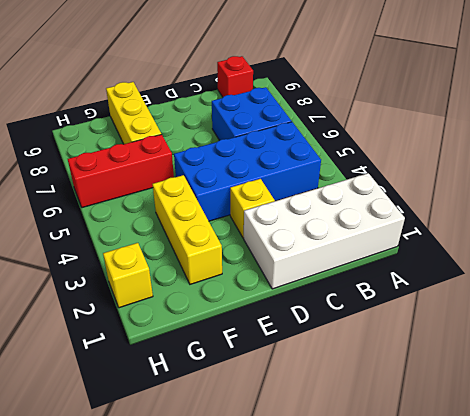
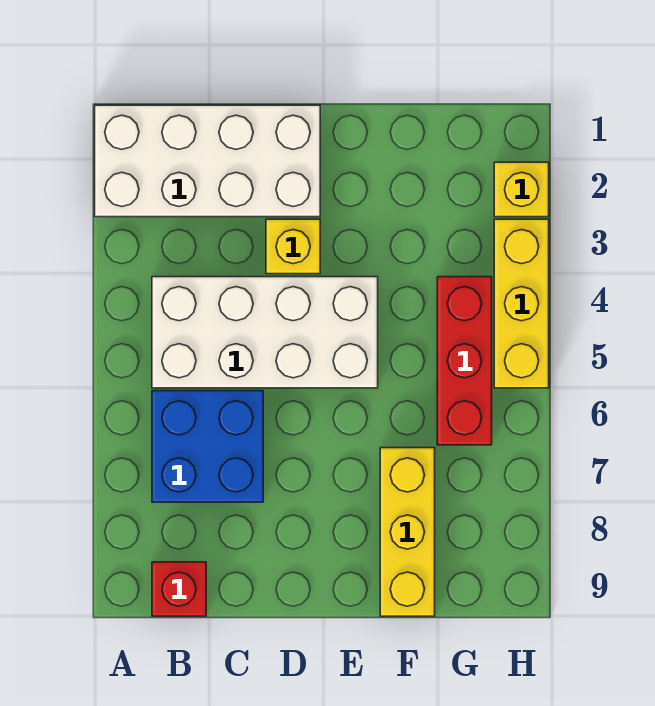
blue brick B4:E5 level 1 -> white brick B4:E5 level 1
yellow brick F2:F4 level 1 -> yellow brick H3:H5 level 1
red brick F6:H6 level 1 -> red brick G4:G6 level 1

